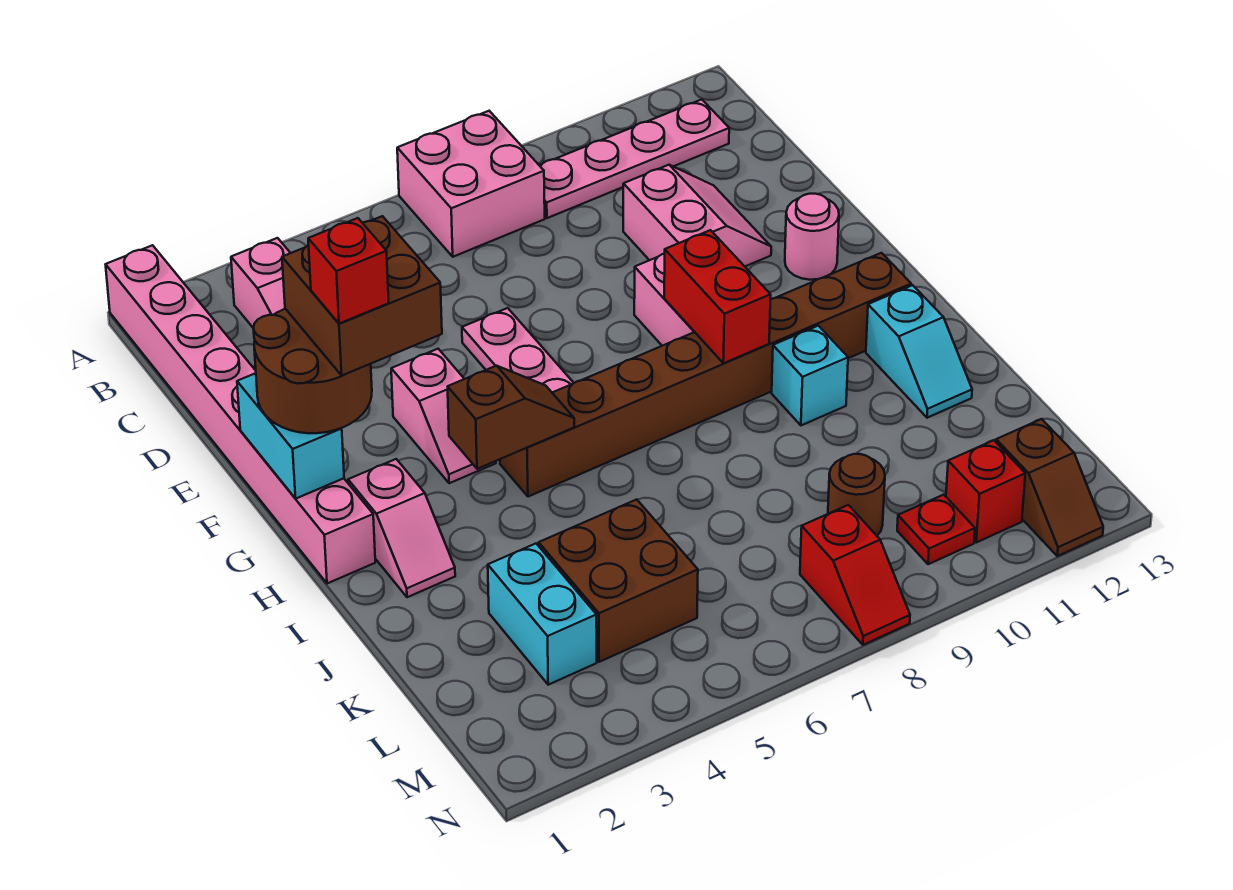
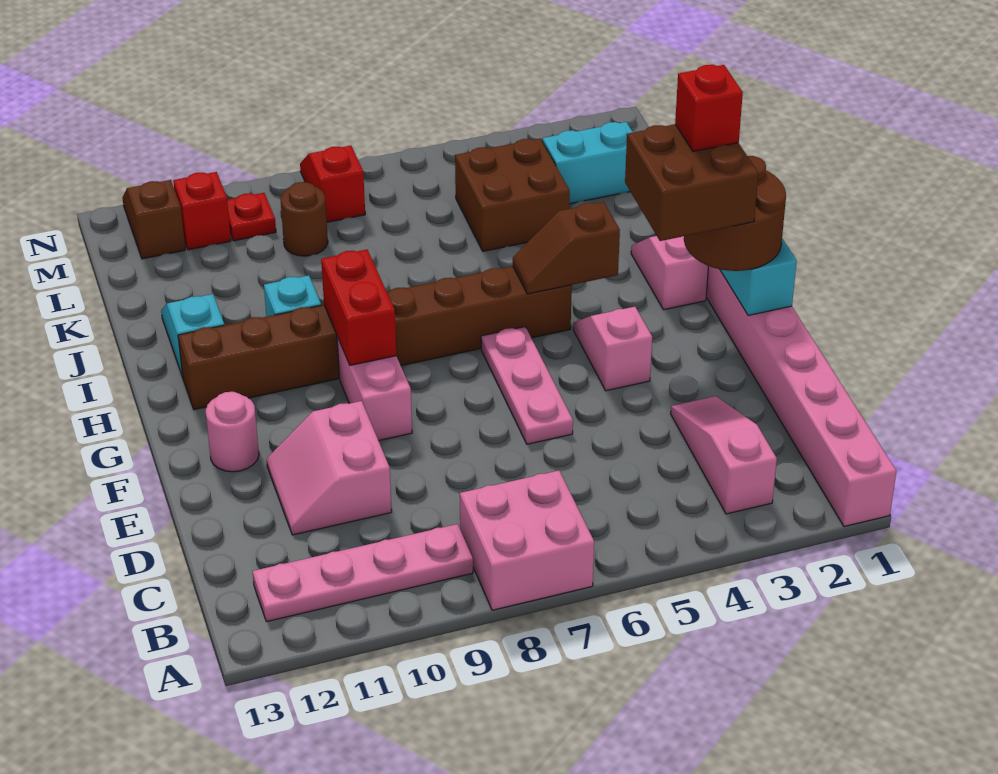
cyan brick K3:L3 level 1 -> cyan brick L2:L3 level 1

